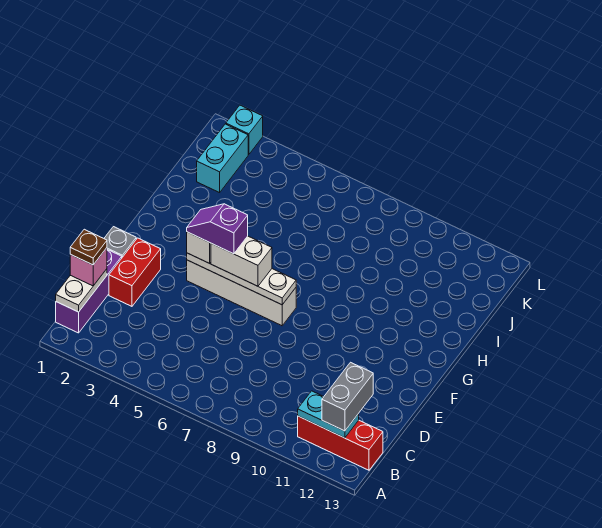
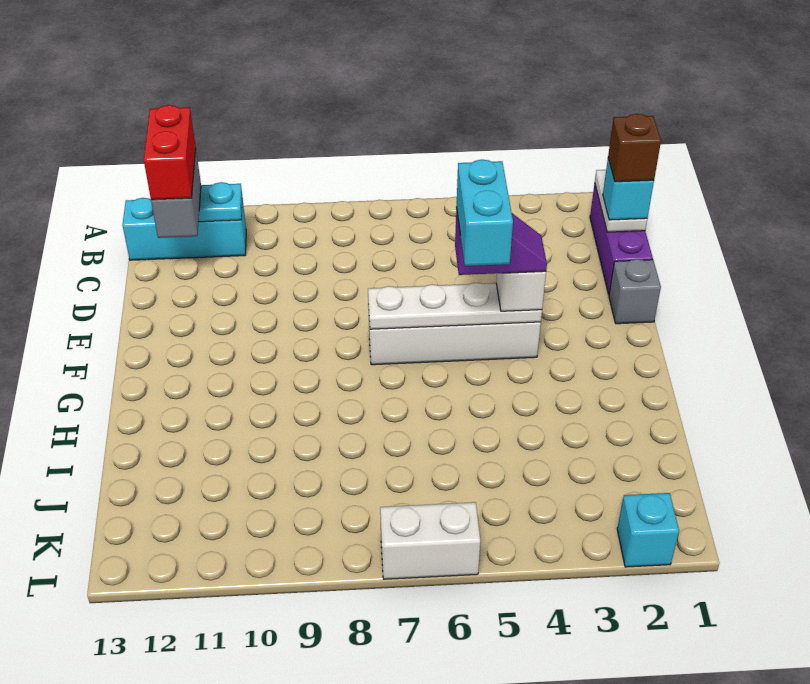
red brick B11:B13 level 1 -> cyan brick B11:B13 level 1
pink brick C1 level 3 -> cyan brick C1 level 3
brown plate C1 level 4 -> brown brick C1 level 4
red brick D2:E2 level 1 -> red brick B12:C12 level 4
white brick F5:F6 level 3 -> white brick L6:L7 level 1
cyan brick J2:K2 level 1 -> cyan brick F5:G5 level 5

